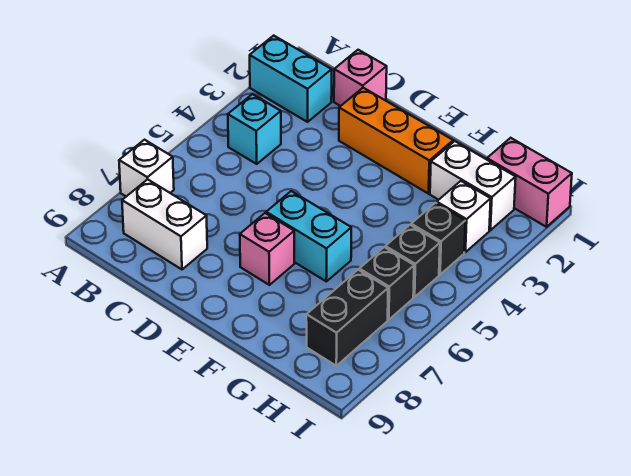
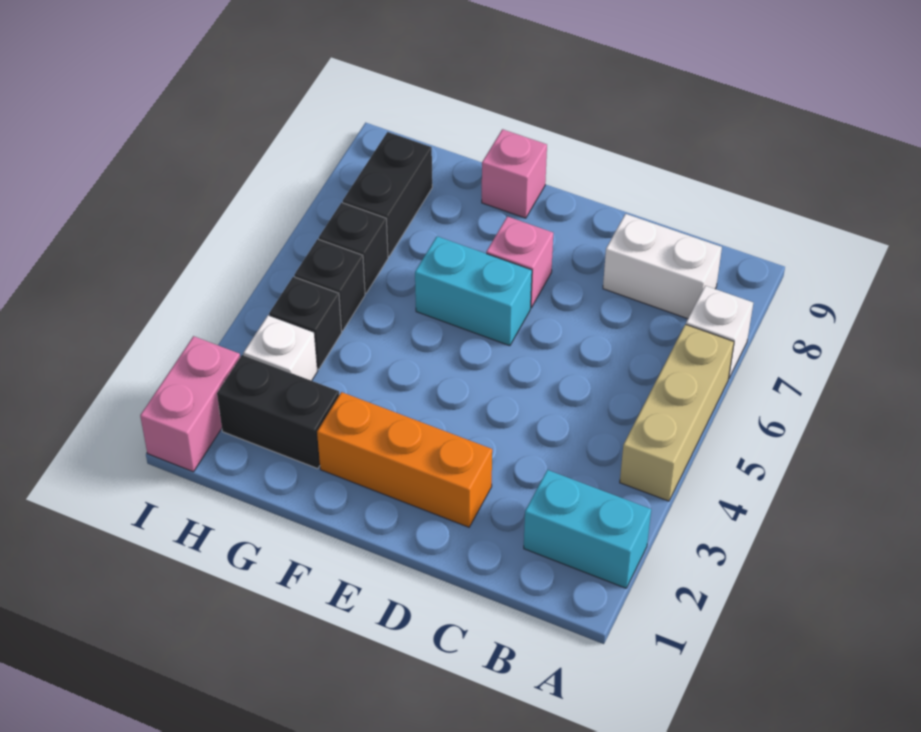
none -> tan brick A4:A6 level 1
cyan brick B4 level 1 -> none
pink brick C1 level 1 -> pink brick F9 level 1
white brick G2:H2 level 1 -> black brick G2:H2 level 1
pink brick H1:I1 level 1 -> pink brick I1:I2 level 1

